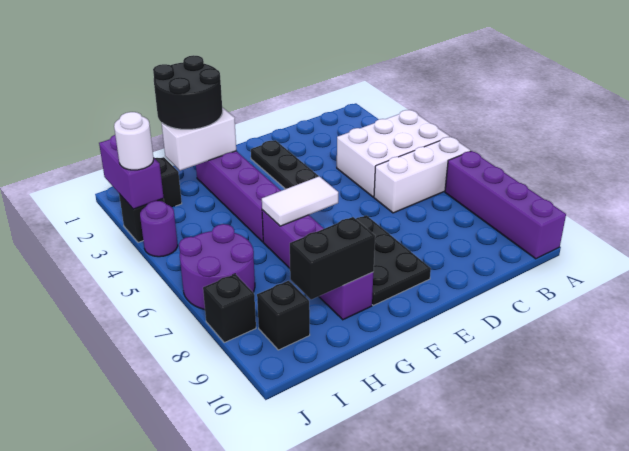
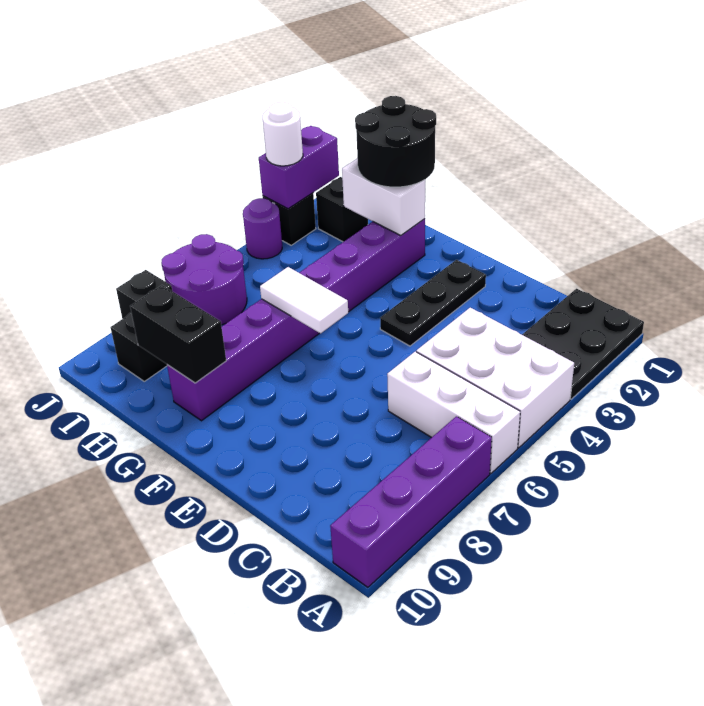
black plate E7:F9 level 1 -> black plate A1:B3 level 1

